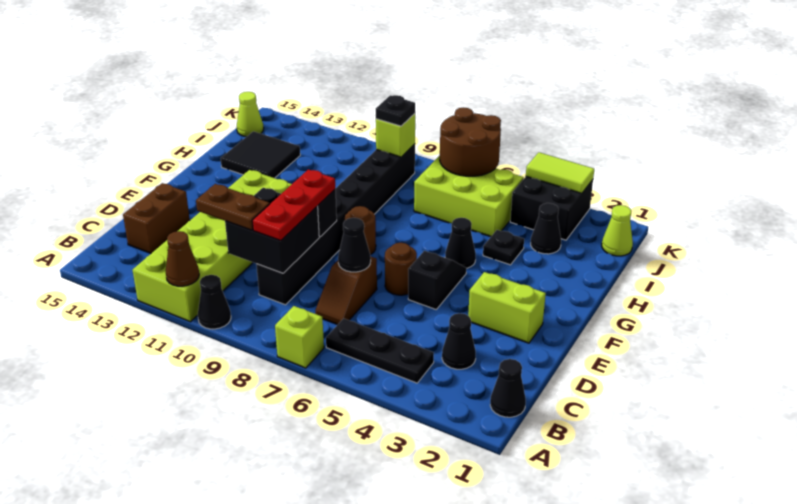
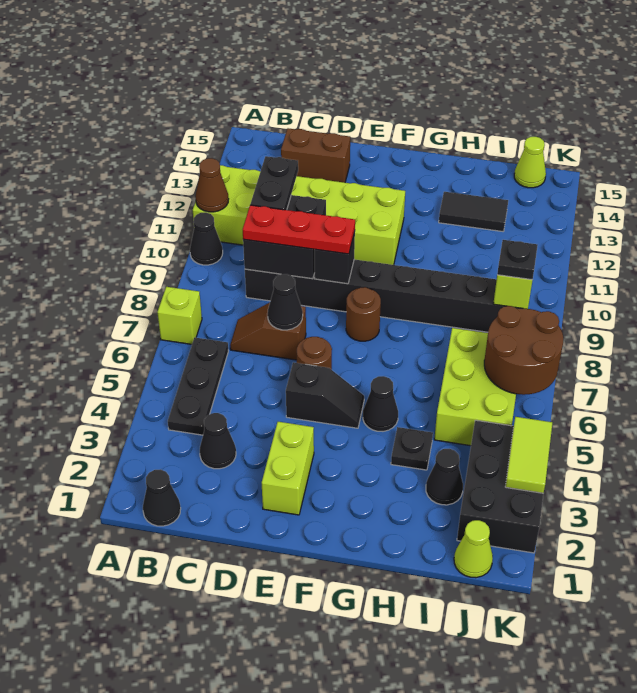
brown plate C10:C11 level 3 -> black plate C10:C11 level 3
black tile H13:I14 level 1 -> black tile H13:I13 level 1
black brick J3:K4 level 1 -> black brick J2:K4 level 1

